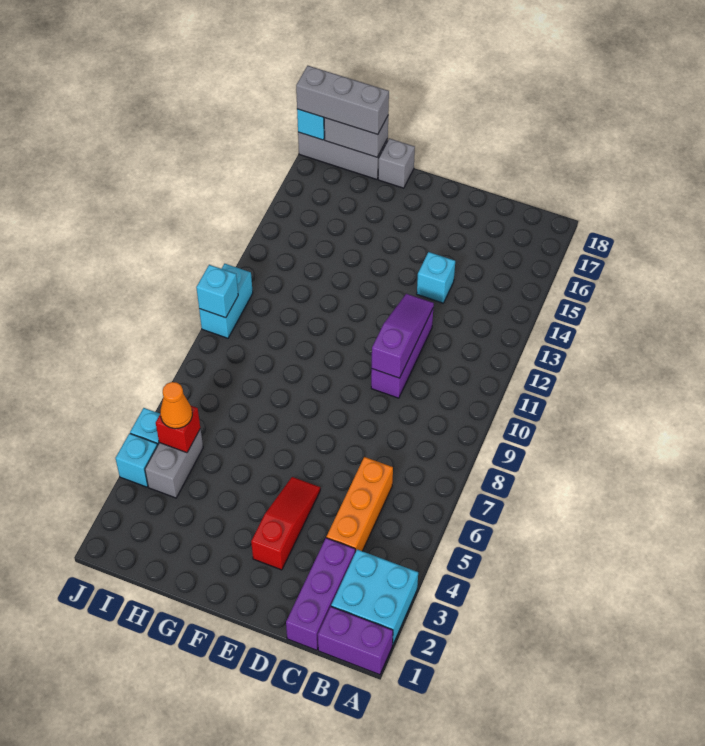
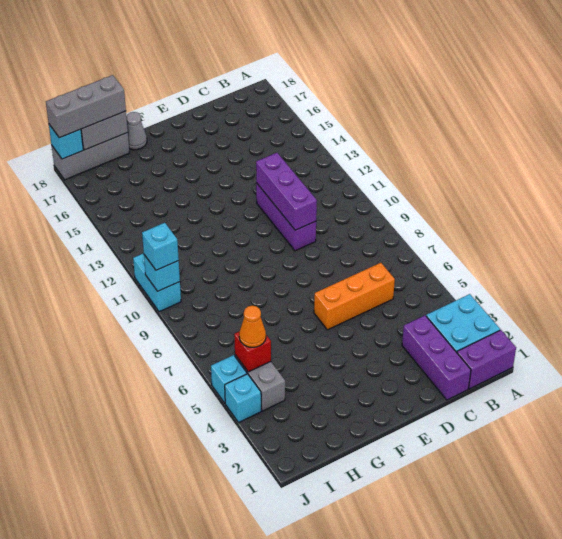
orange brick C4:C6 level 1 -> orange brick C6:E6 level 1
purple slope D10:D12 level 2 top 10 -> purple brick D10:D12 level 2
cyan brick D14 level 1 -> cyan brick J10 level 3
red slope E3:E5 level 1 top 3 -> none
grey brick G18 level 1 -> grey cone G18 level 1

